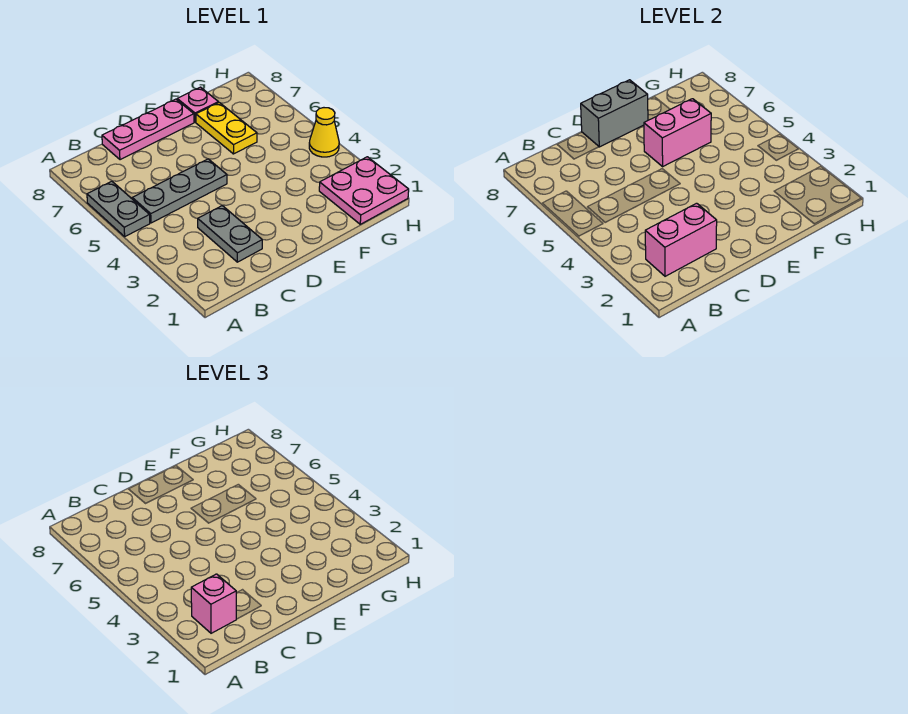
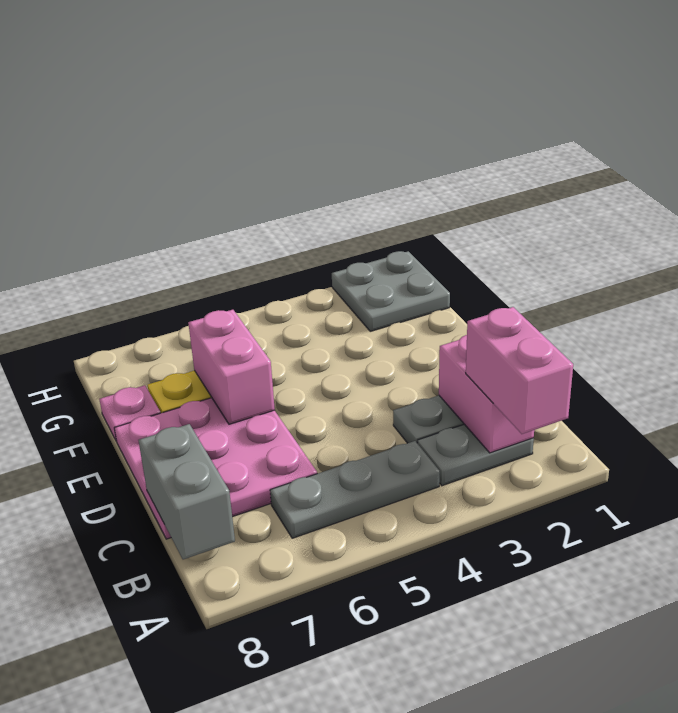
grey plate A5:A6 level 1 -> grey plate B2:B3 level 1
pink brick B2 level 3 -> pink brick A2:B2 level 3
grey plate B5:D5 level 1 -> grey plate B4:B6 level 1
pink plate C8:E8 level 1 -> pink plate C6:E8 level 1
grey brick D8:E8 level 2 -> grey brick B8:C8 level 2
pink plate G1:H2 level 1 -> grey plate G1:H2 level 1
yellow cone H4 level 1 -> none

